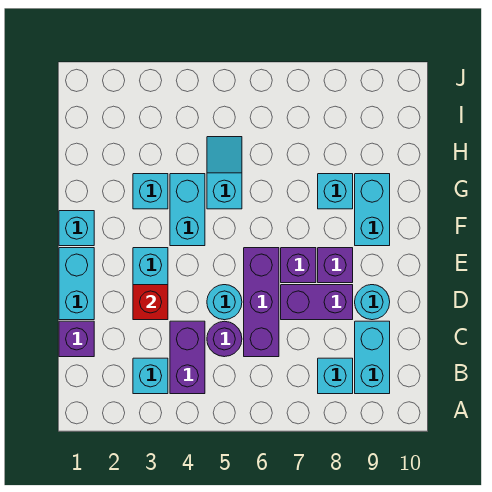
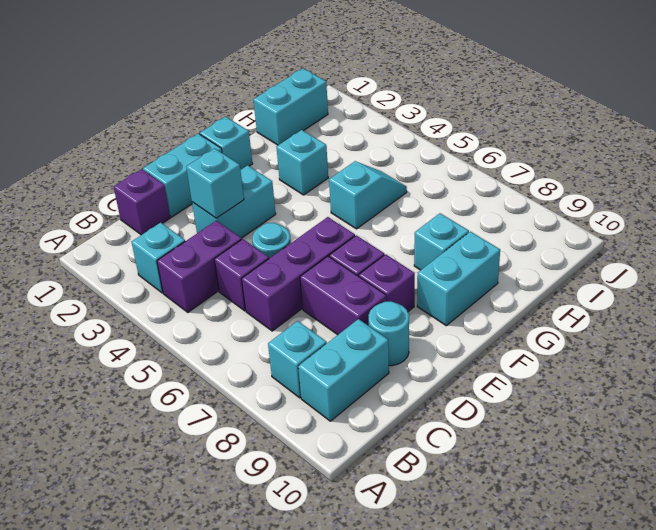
purple round brick C5 level 1 -> purple brick C5 level 1
red brick D3 level 2 -> cyan brick D3 level 2
cyan brick F4:G4 level 1 -> cyan brick H1:I1 level 1

